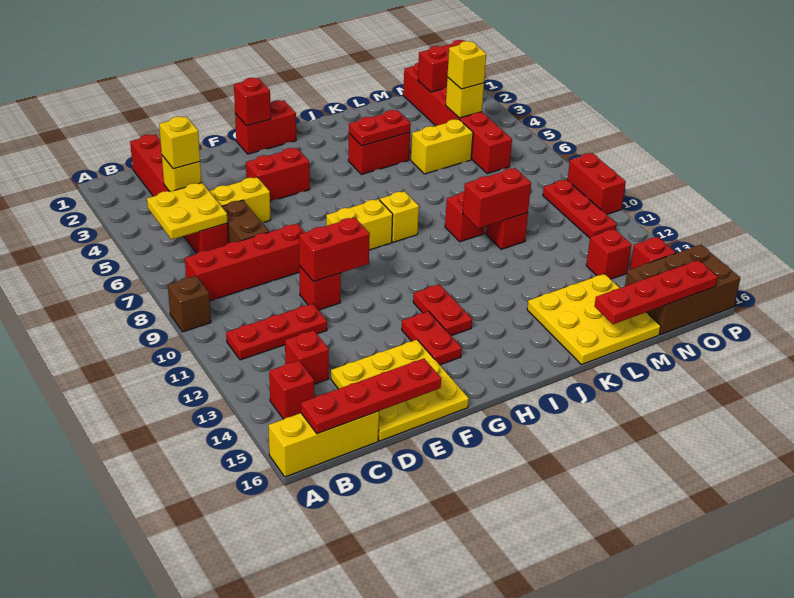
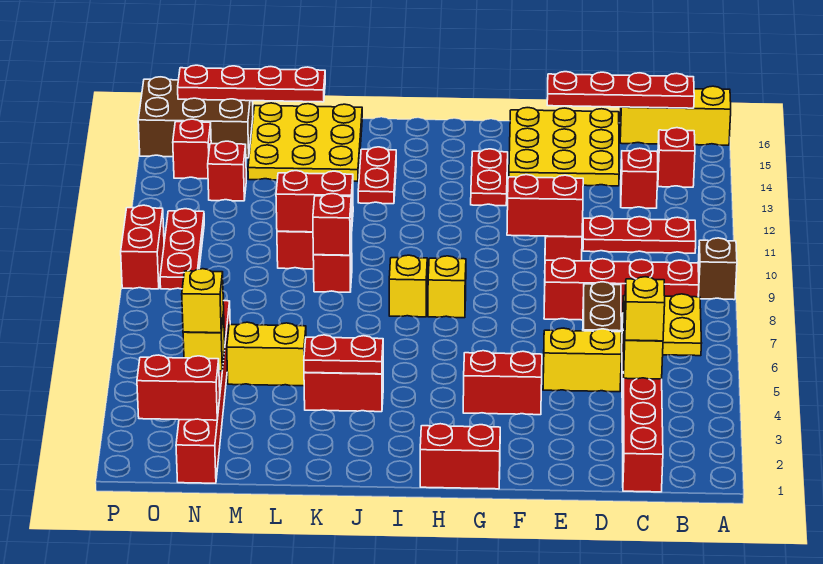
red brick G1 level 2 -> red brick K9 level 2
yellow brick G8:H8 level 1 -> yellow brick H8 level 1
red plate H12:H13 level 1 -> red plate J13:J14 level 1

